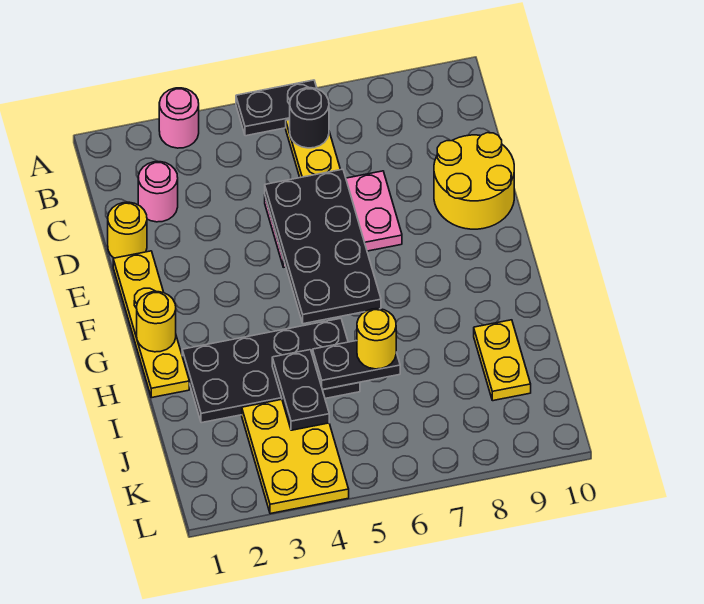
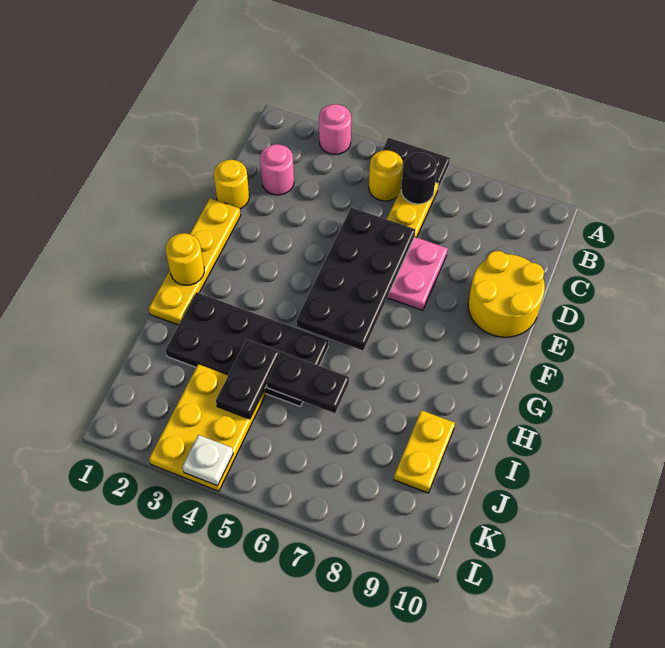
yellow round brick I6 level 3 -> yellow round brick B5 level 1
none -> white plate L4 level 2

